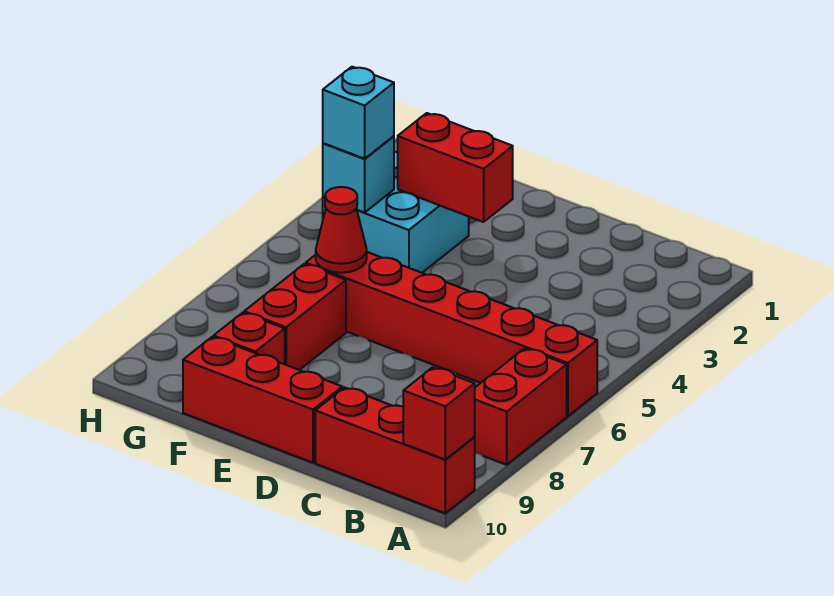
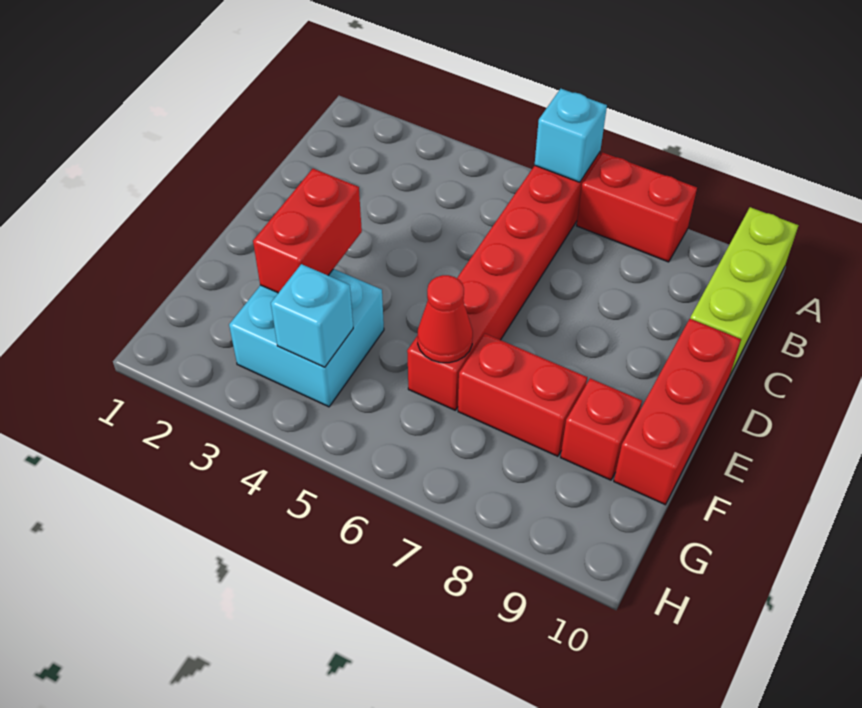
red brick A10:C10 level 1 -> lime brick A10:C10 level 1
red brick A10 level 2 -> none
cyan brick G4 level 3 -> cyan brick A6 level 2

